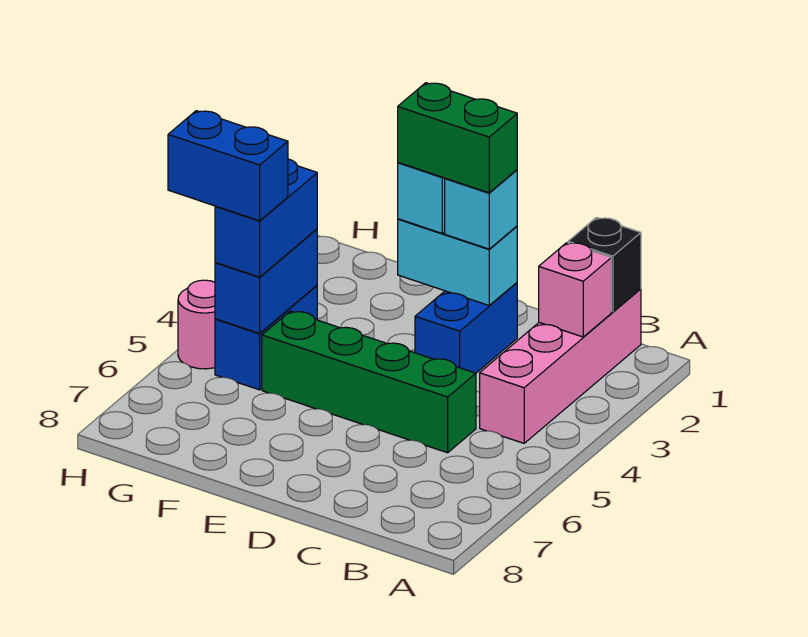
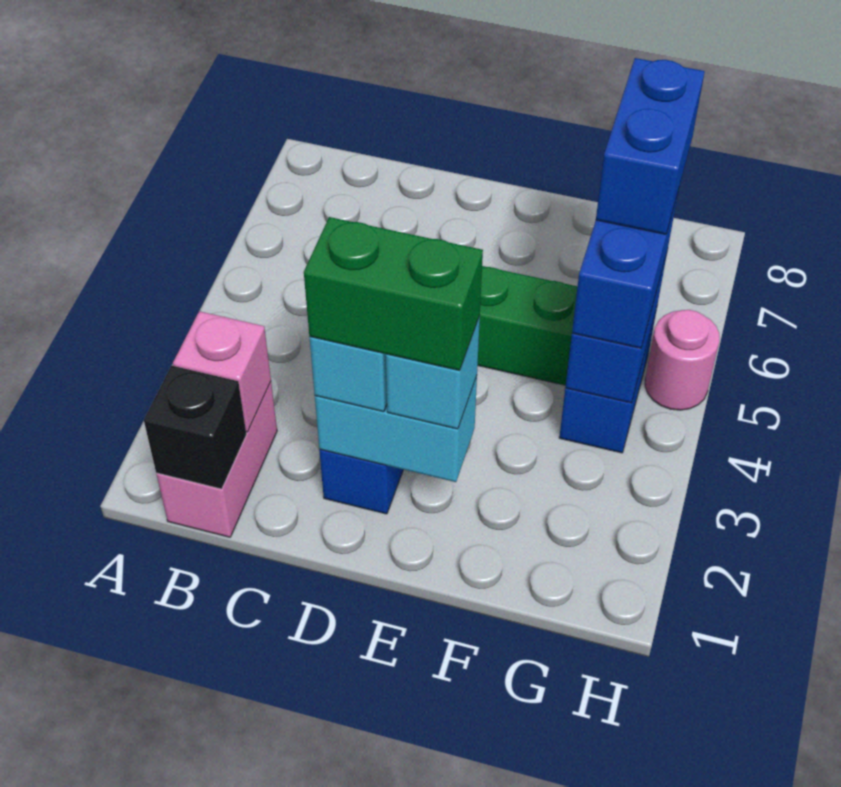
pink brick B1:B4 level 1 -> pink brick B1:B2 level 1
blue brick G5:H5 level 4 -> blue brick G5:G6 level 4

